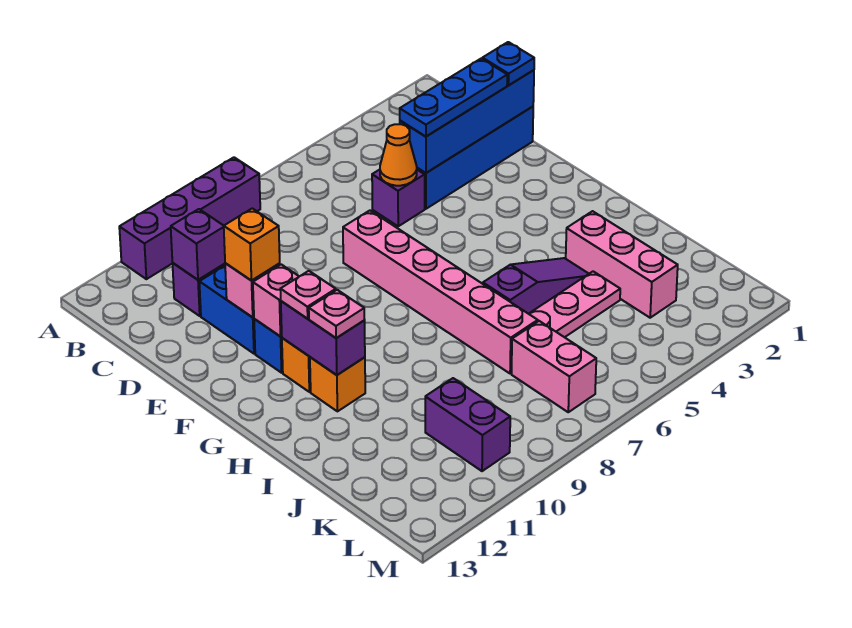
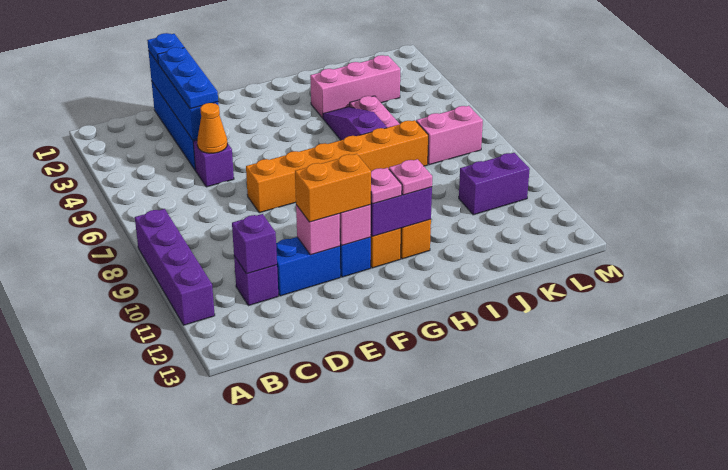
pink brick E7:J7 level 1 -> orange brick E7:J7 level 1
orange brick E11 level 3 -> orange brick E11:F11 level 3

